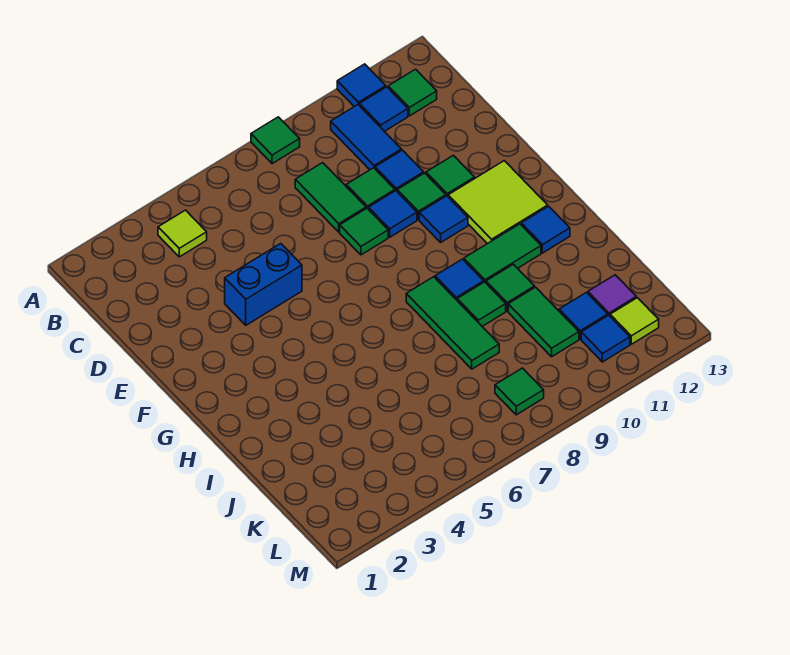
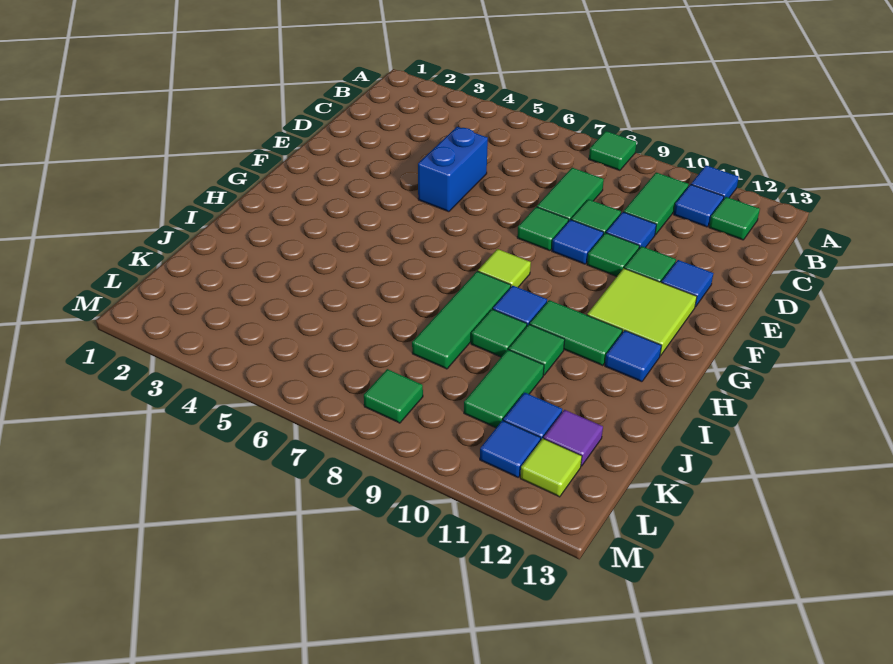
lime tile B4 level 1 -> lime tile G8 level 1
blue tile B10:C10 level 1 -> green tile B10:C10 level 1
blue brick E4:E5 level 1 -> blue brick D5:E5 level 1
blue tile F10 level 1 -> blue tile E12 level 1

